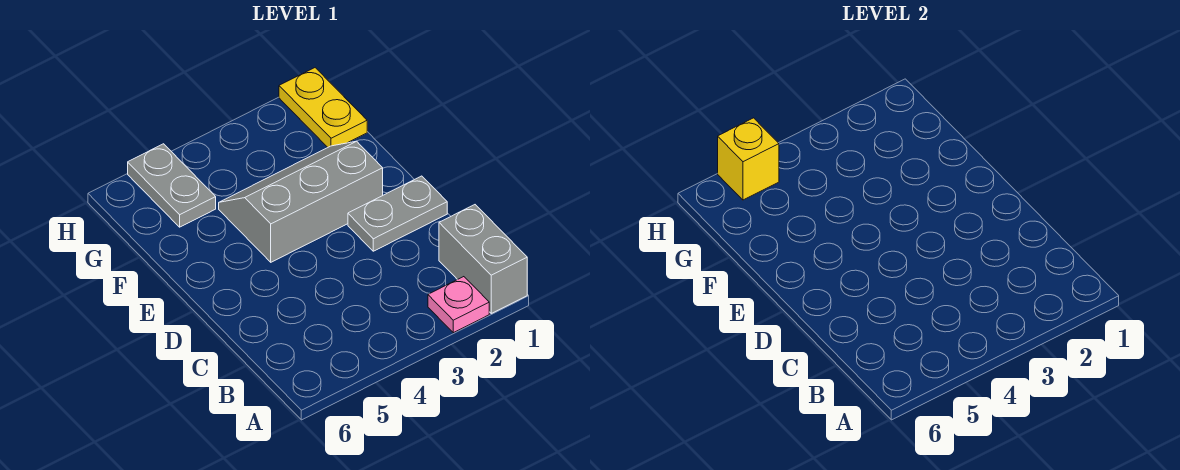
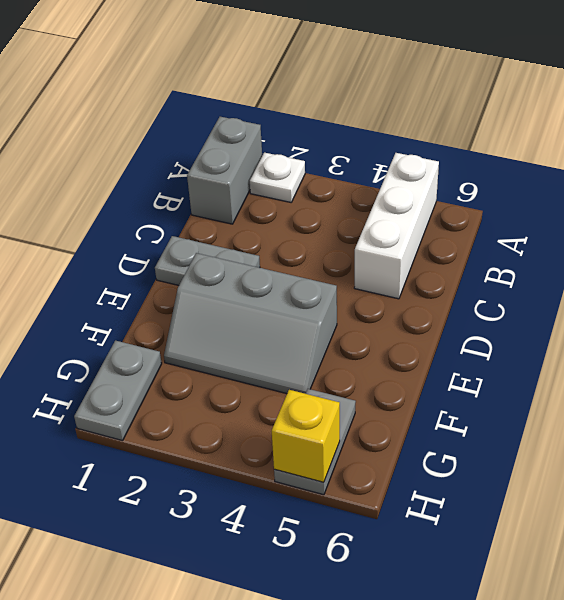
pink plate A2 level 1 -> white plate A2 level 1
none -> white brick A5:C5 level 1
yellow plate G1:H1 level 1 -> grey plate G1:H1 level 1

